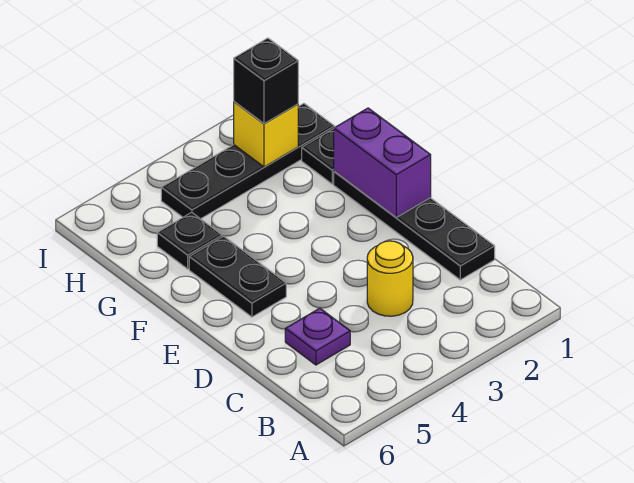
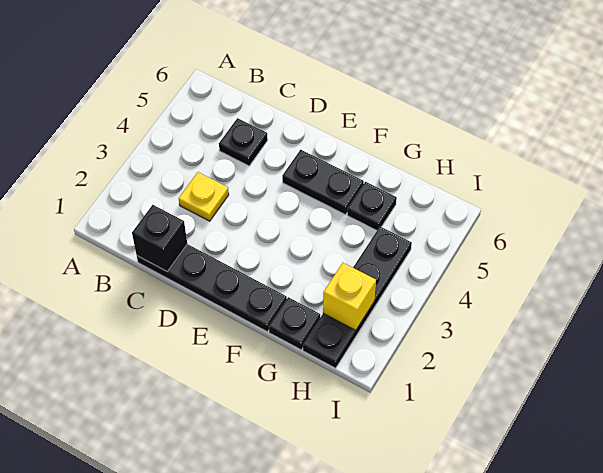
yellow round brick C3 level 1 -> yellow plate C3 level 1
purple plate C5 level 1 -> black plate C5 level 1
purple brick E1:F1 level 2 -> none
black brick H2 level 3 -> black brick C1 level 2

